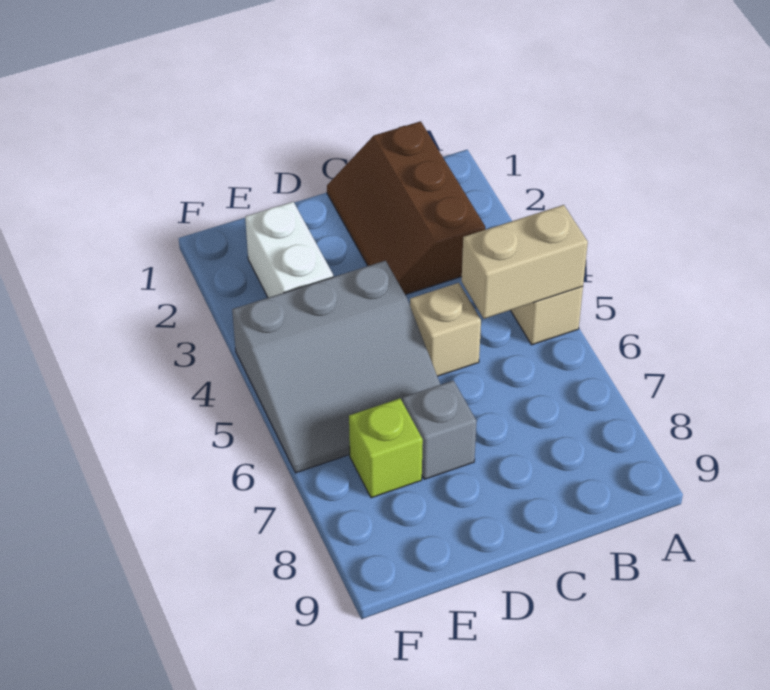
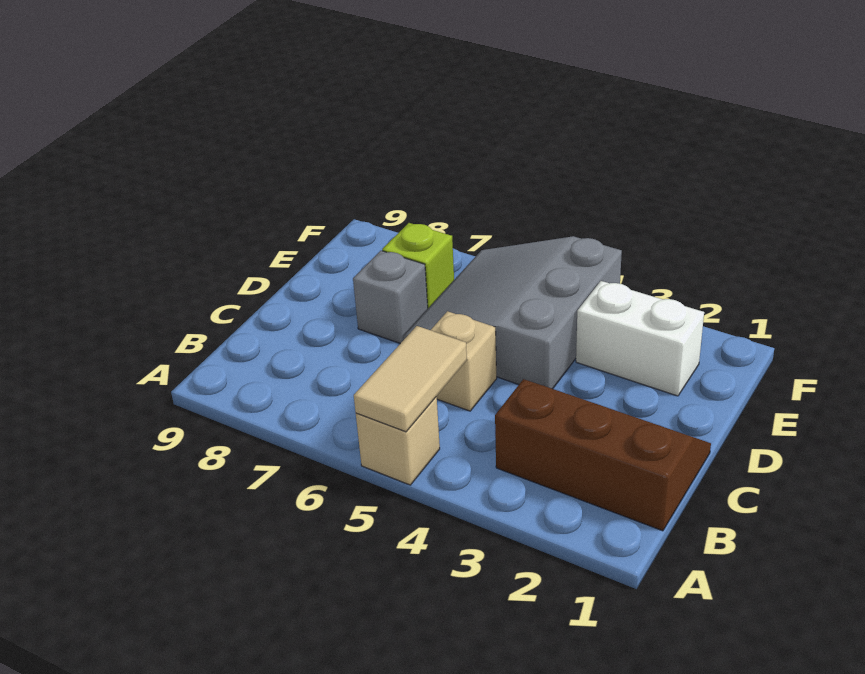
tan brick A5:B5 level 2 -> tan tile A5:B5 level 2

